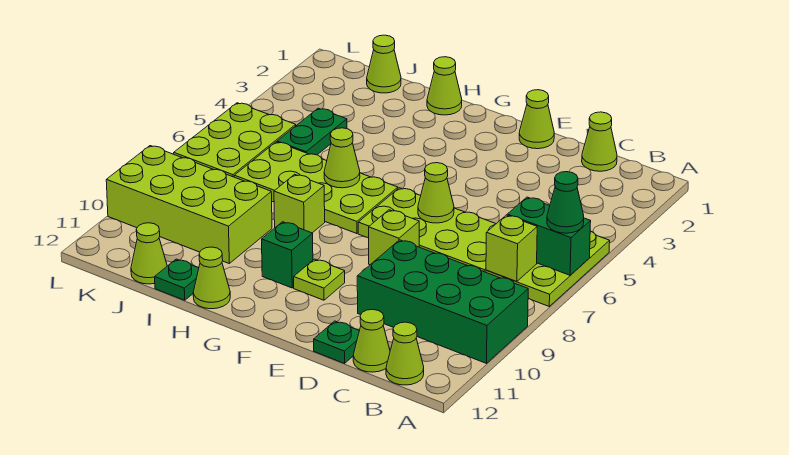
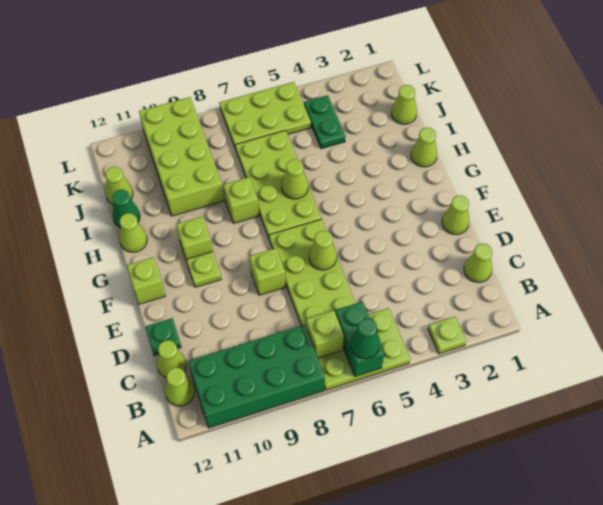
none -> lime plate A3 level 1
green brick A9:D10 level 1 -> green brick A8:B11 level 1
none -> lime brick F12 level 1
green brick G10 level 1 -> lime brick G10 level 1
green plate I12 level 1 -> green cone I12 level 1
green plate J4:J5 level 1 -> green plate J4:K4 level 1

